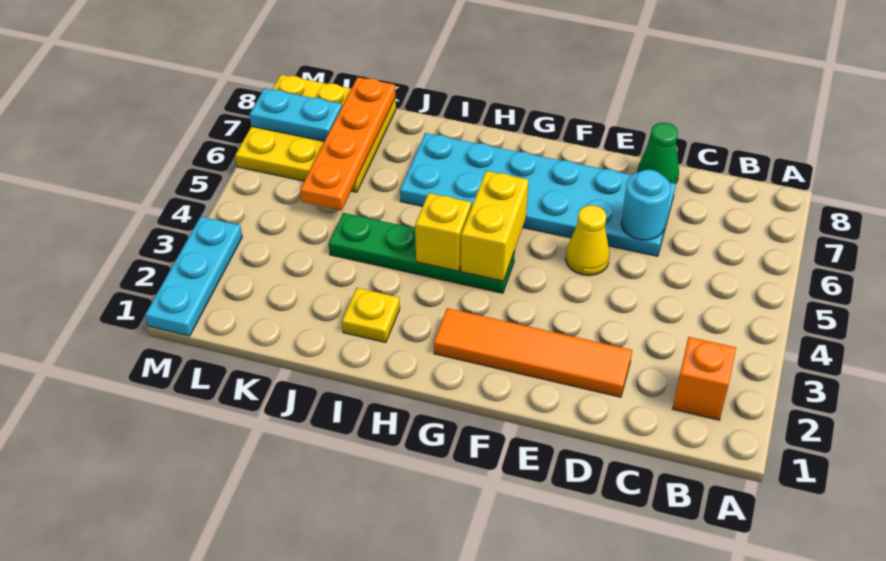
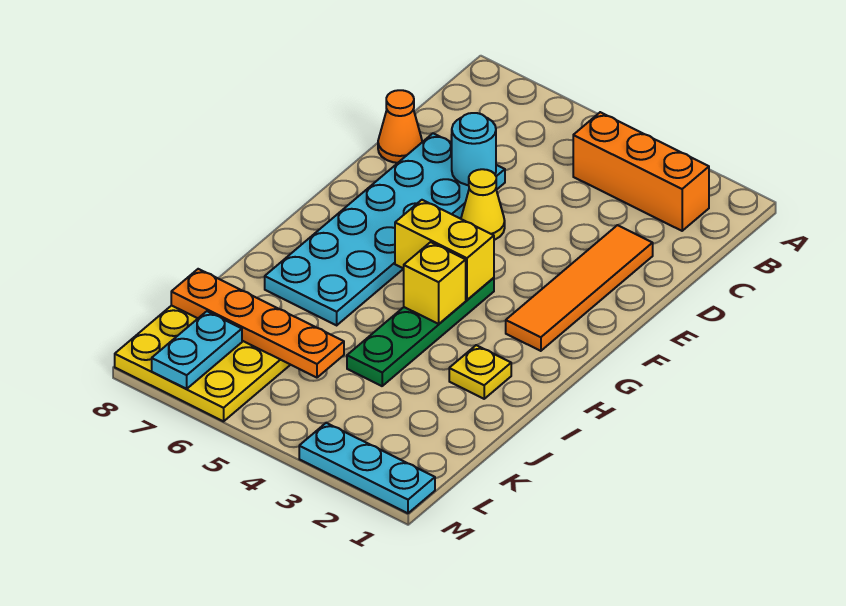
orange brick B2 level 1 -> orange brick B2:B4 level 1
green cone D8 level 1 -> orange cone D8 level 1

